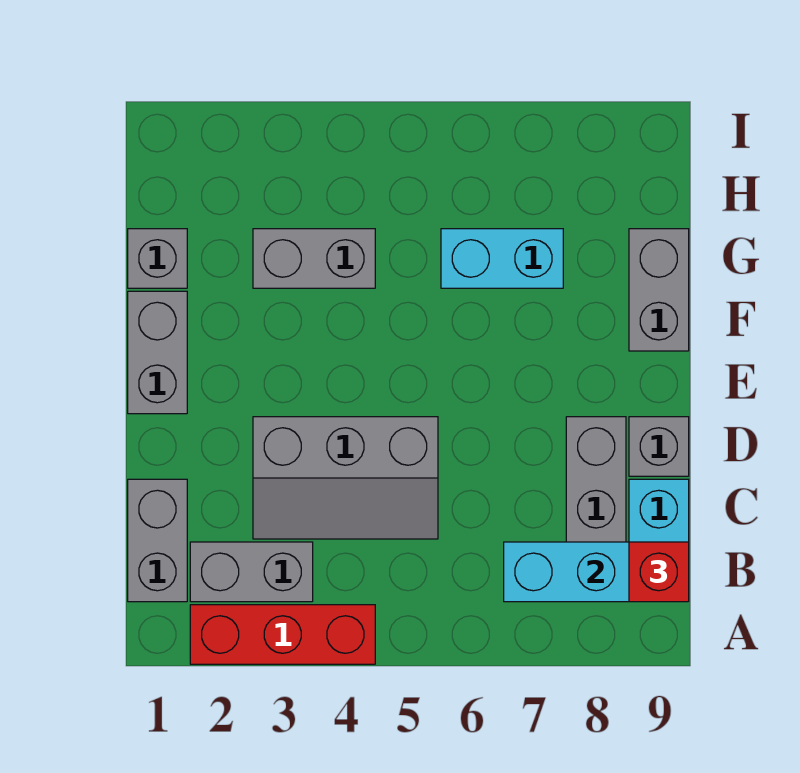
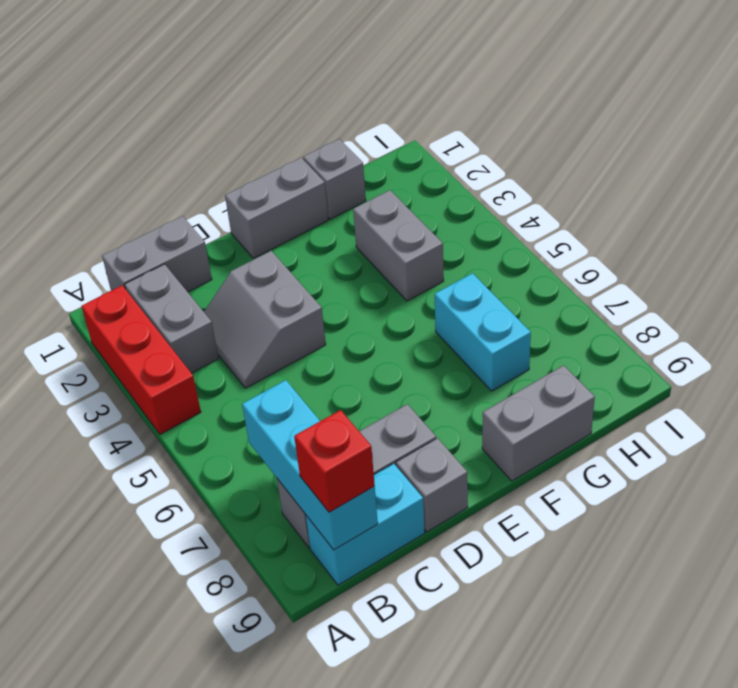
grey slope C3:D5 level 1 top D -> grey slope C3:D4 level 1 top D

